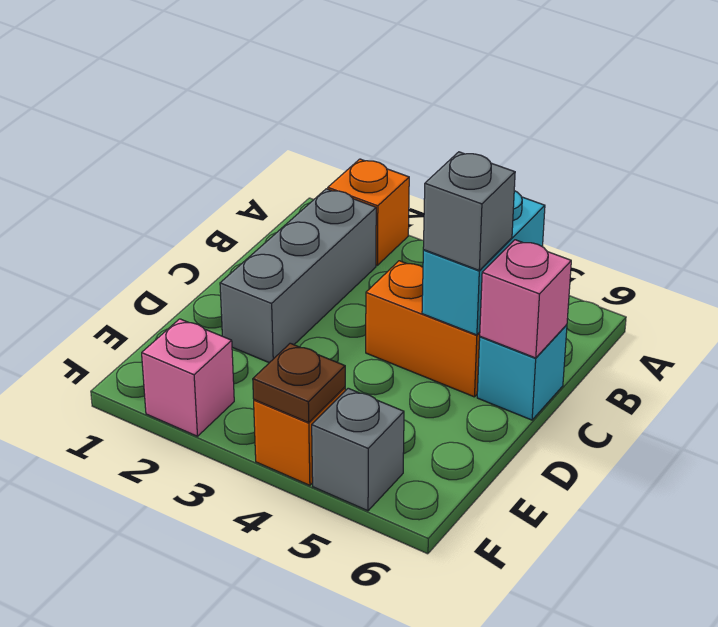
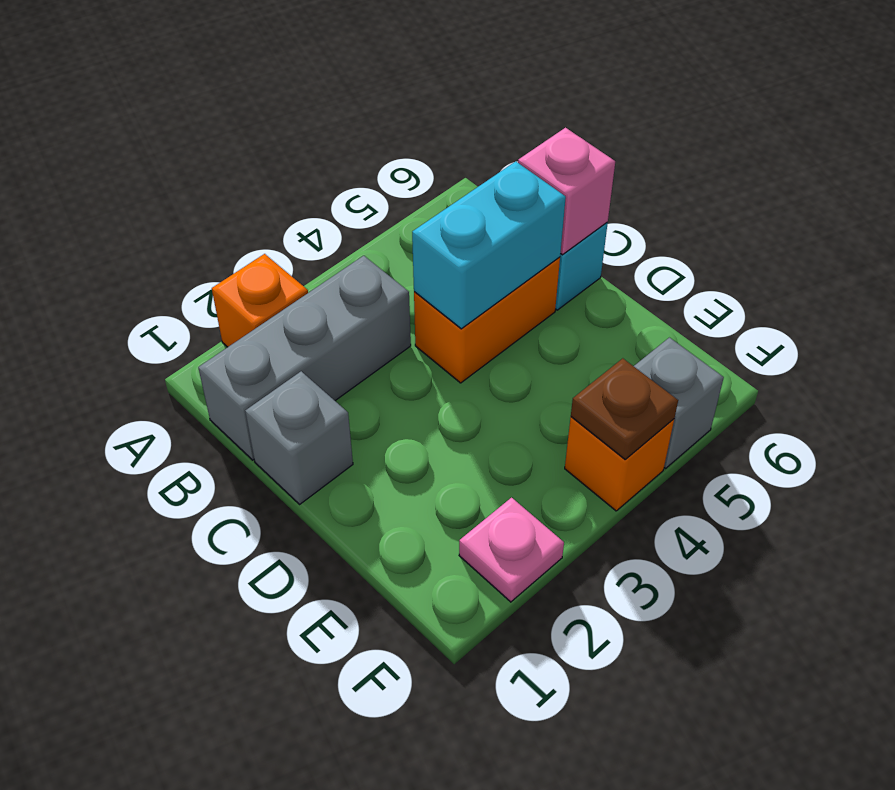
grey brick B2:D2 level 1 -> grey brick B1:B3 level 1
cyan brick B5:C5 level 2 -> cyan brick C4:C5 level 2
grey brick C5 level 3 -> grey brick C1 level 1
pink brick F2 level 1 -> pink plate F2 level 1

